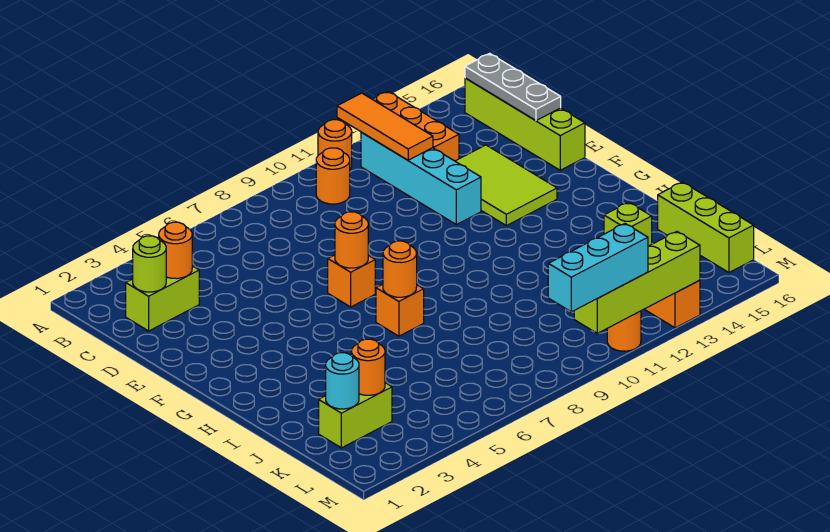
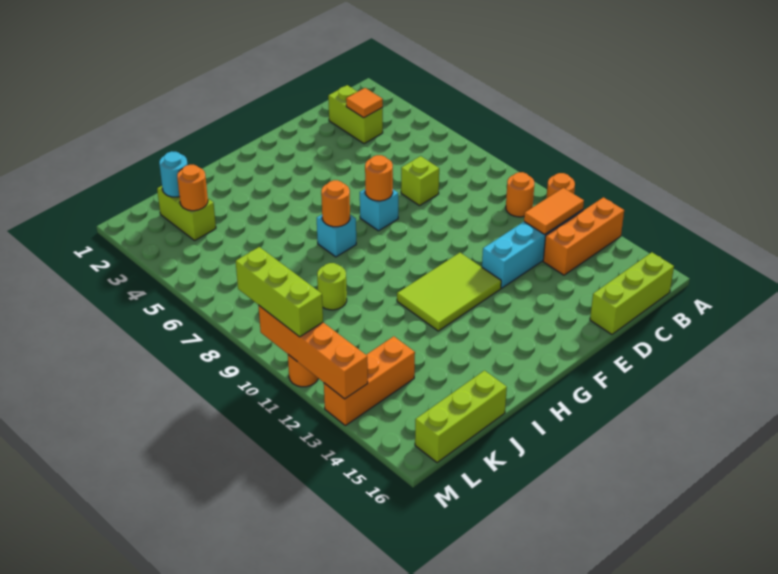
orange tile A12:C12 level 2 -> orange tile B12:C12 level 2
lime brick B16:E16 level 1 -> lime brick B16:D16 level 1
grey plate B16:D16 level 2 -> none
lime round brick C2 level 2 -> lime round brick J9 level 1
orange round brick C3 level 2 -> orange tile C3 level 2
lime tile D13:F14 level 1 -> lime tile F11:H12 level 1
orange brick F7 level 1 -> cyan brick F7 level 1
orange brick H7 level 1 -> cyan brick H7 level 1
lime brick K13 level 2 -> lime brick D7 level 1
cyan brick M9:M11 level 3 -> lime brick M9:M11 level 3
lime brick M10:M13 level 2 -> orange brick M10:M13 level 2

